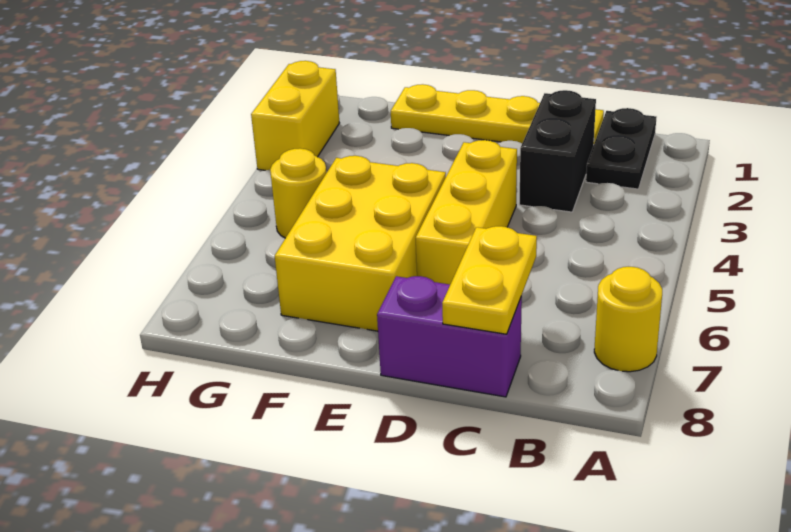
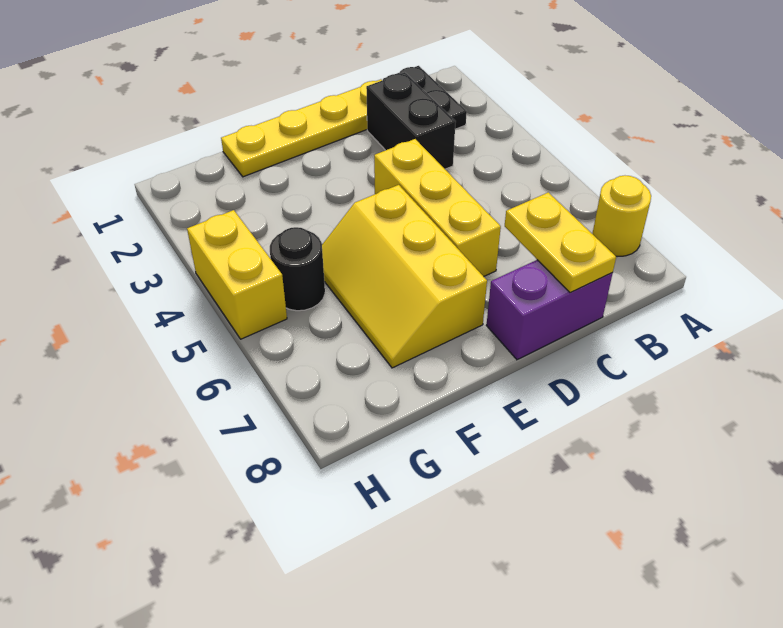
yellow brick E5:F7 level 1 -> yellow slope E5:F7 level 1 top E
yellow round brick G5 level 1 -> black round brick G5 level 1
yellow brick H2:H3 level 1 -> yellow brick H4:H5 level 1

